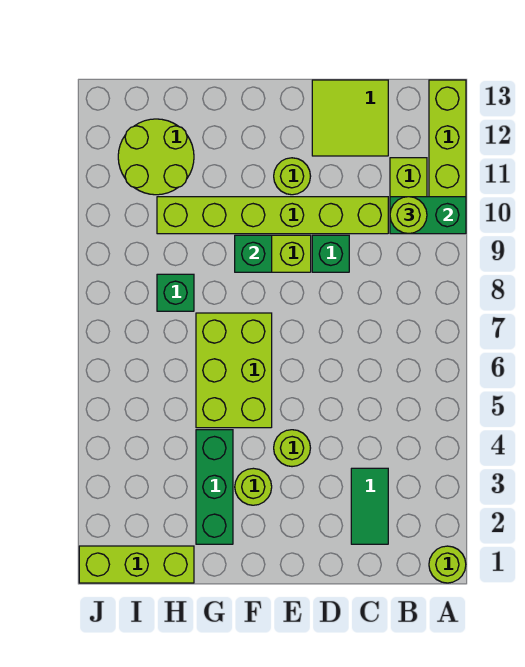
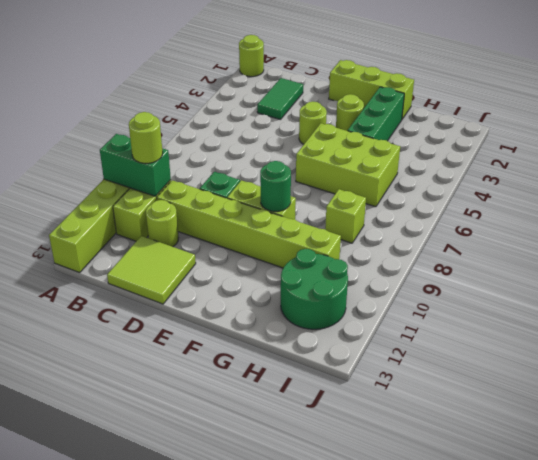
lime round brick E11 level 1 -> lime round brick C11 level 1
lime brick F5:G7 level 1 -> lime brick F5:H6 level 1
green brick F9 level 2 -> green round brick F9 level 2
lime brick H1:J1 level 1 -> lime brick E1:G1 level 1
green brick H8 level 1 -> lime brick H8 level 1
lime round brick H11:I12 level 1 -> green round brick H11:I12 level 1

